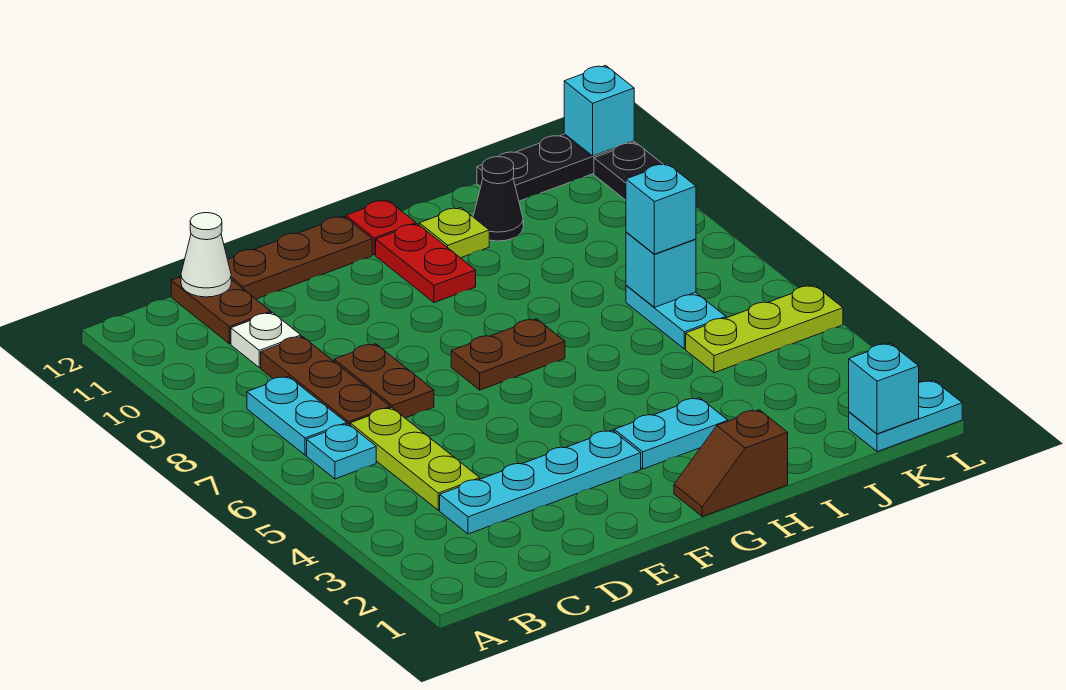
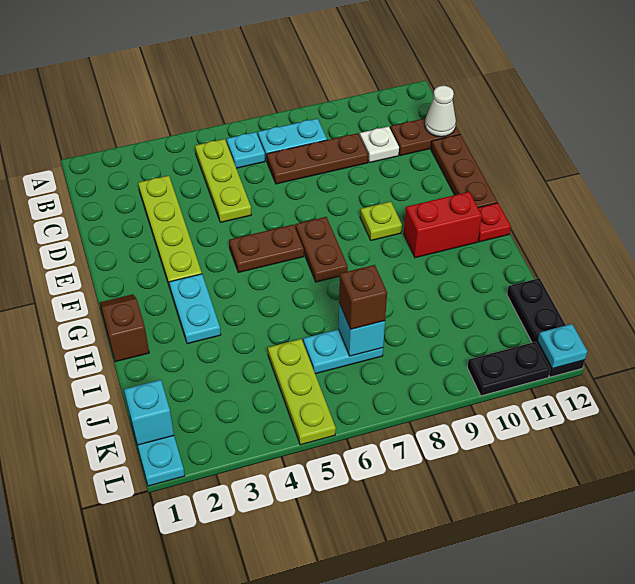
cyan plate C3:F3 level 1 -> lime plate C3:F3 level 1
lime plate C4:C6 level 1 -> lime plate B5:D5 level 1
brown plate D7:D8 level 1 -> brown plate F5:F6 level 1
red plate G10:G11 level 1 -> red brick G10:G11 level 1
lime plate H11 level 1 -> lime plate F9 level 1
black cone I11 level 1 -> none
cyan brick J7 level 3 -> brown brick J7 level 3
cyan brick L12 level 2 -> cyan plate L12 level 2

